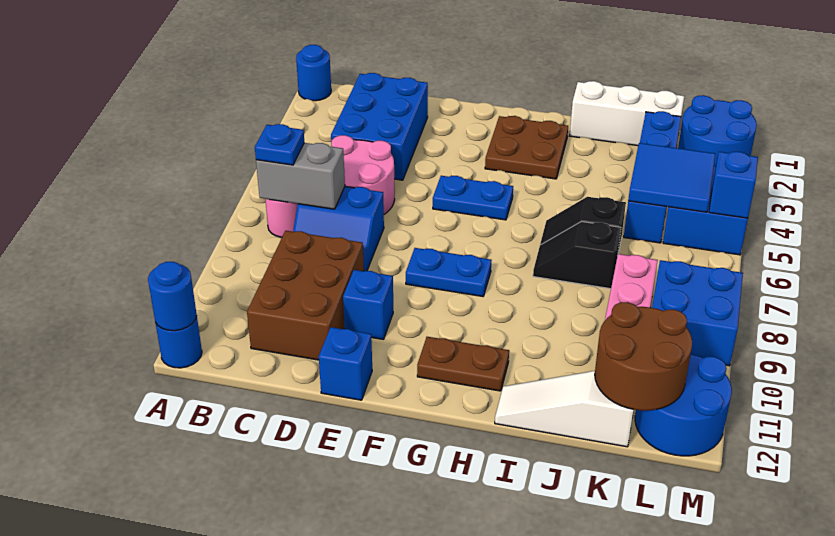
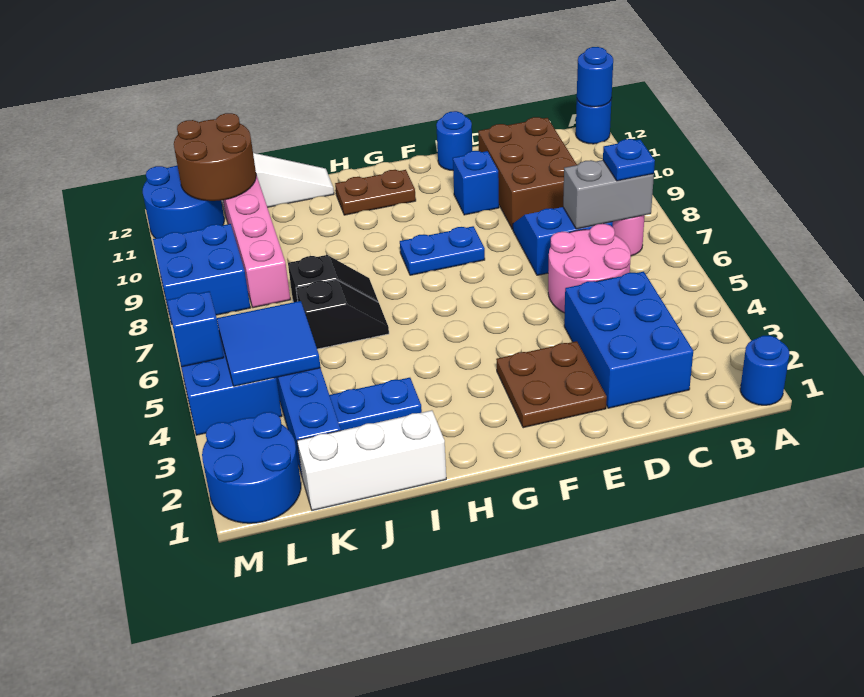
blue brick E12 level 1 -> blue round brick E12 level 1
blue plate F5:G5 level 1 -> blue plate I3:J3 level 1
brown plate G2:H3 level 1 -> brown plate E2:F3 level 1

